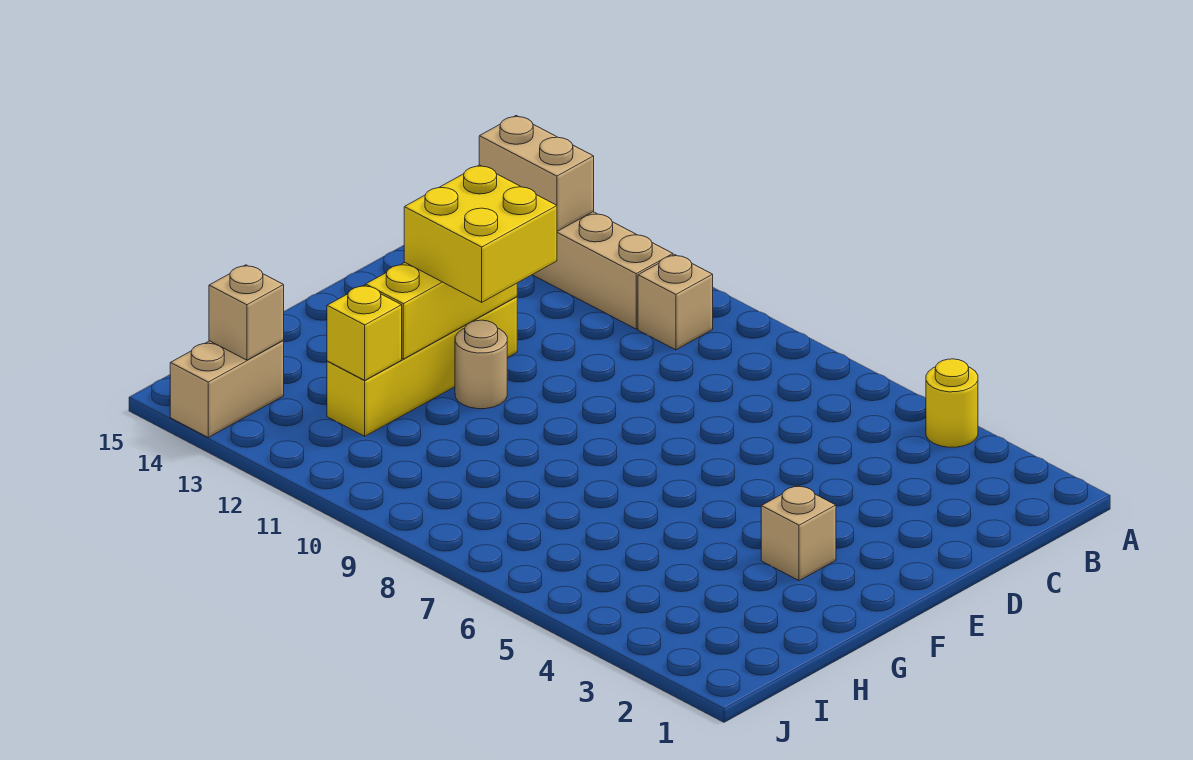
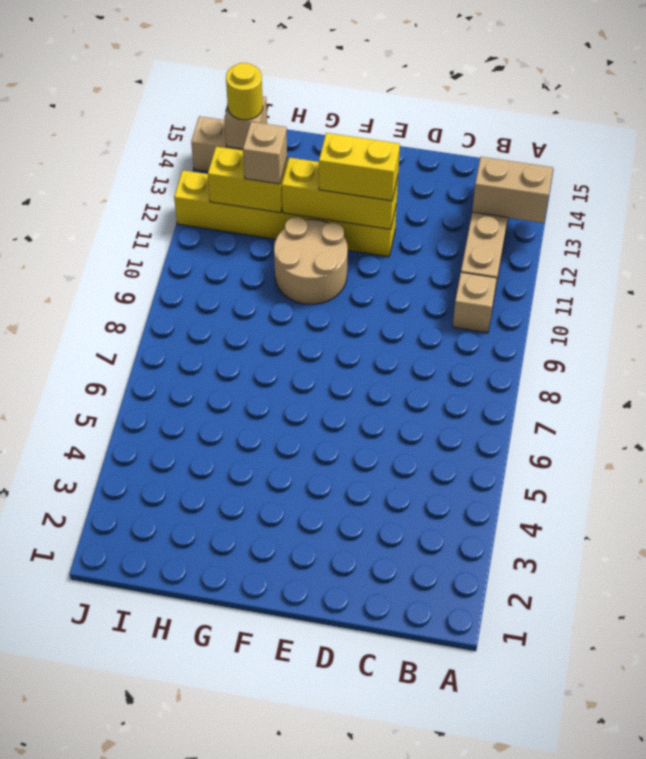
yellow round brick A4 level 1 -> yellow round brick I14 level 3
tan brick B13:B14 level 2 -> tan brick A13:B13 level 2
yellow brick E11:F12 level 3 -> yellow brick E12:F12 level 3
yellow brick E12:H12 level 1 -> yellow brick E12:J12 level 1
tan brick F3 level 1 -> tan brick H12 level 3
tan round brick F11 level 1 -> tan round brick F10:G11 level 1
yellow brick H12 level 2 -> yellow brick H12:I12 level 2

